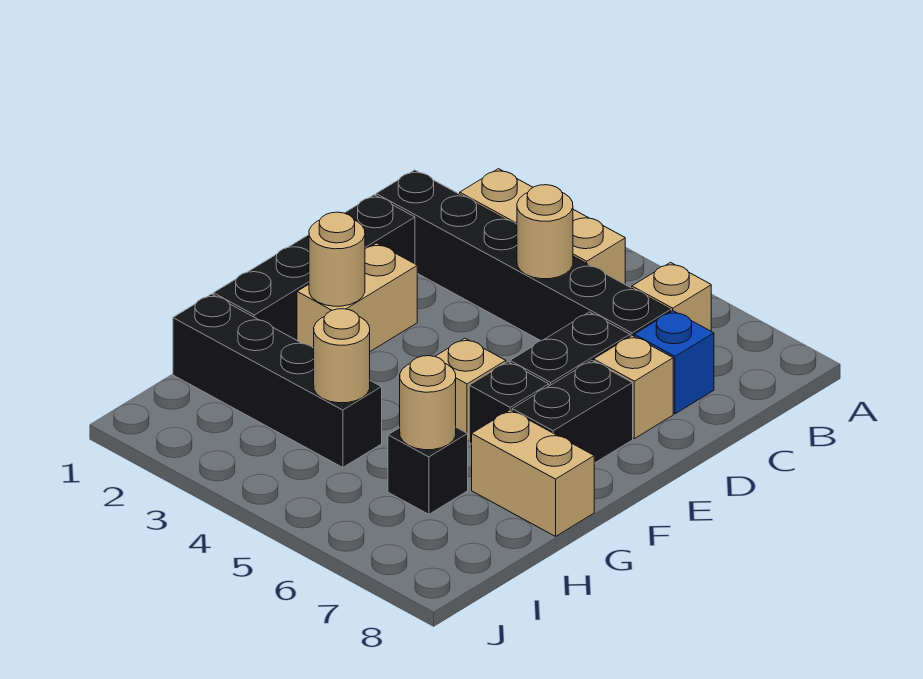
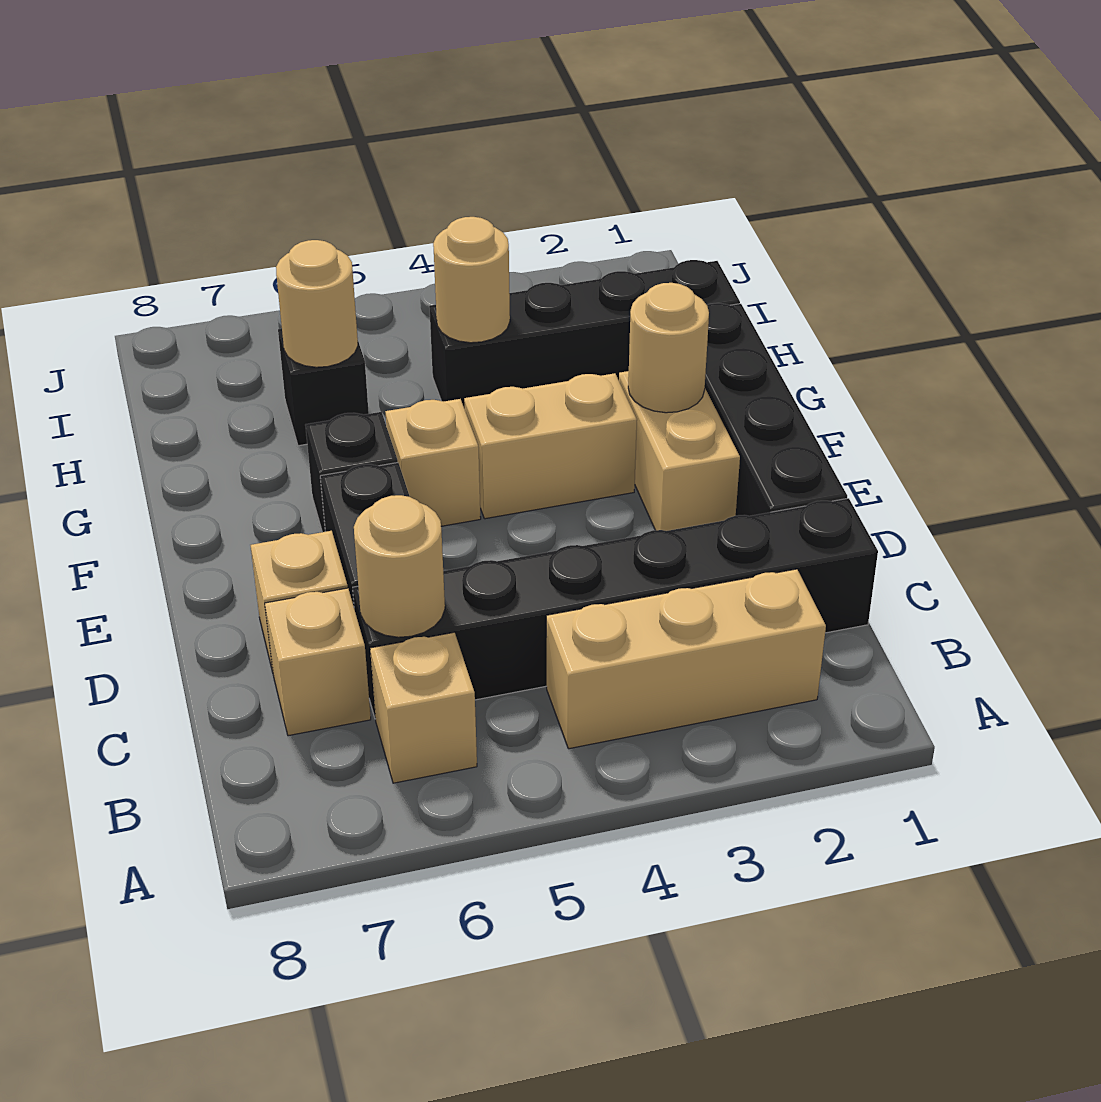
tan round brick C4 level 2 -> tan round brick C6 level 2
blue brick C7 level 1 -> tan brick C7 level 1
black brick E7:F7 level 1 -> none
tan brick G7:G8 level 1 -> tan brick F3:F4 level 1

